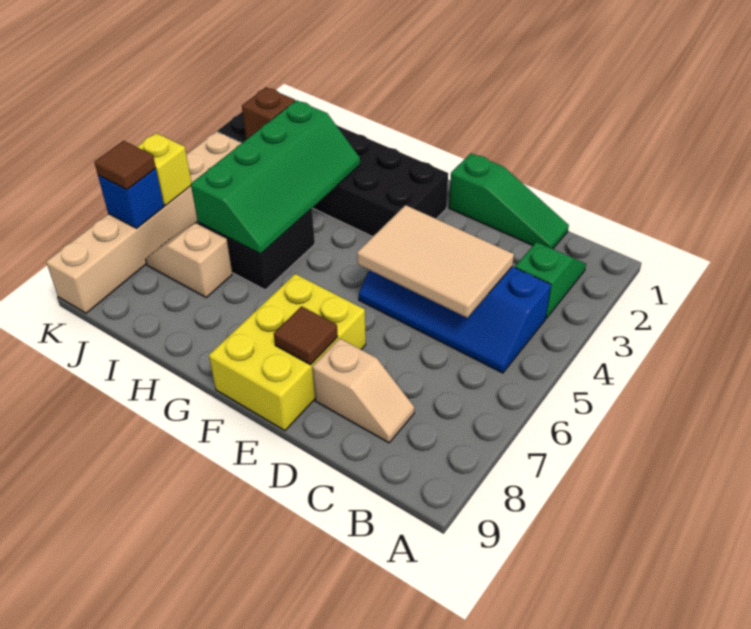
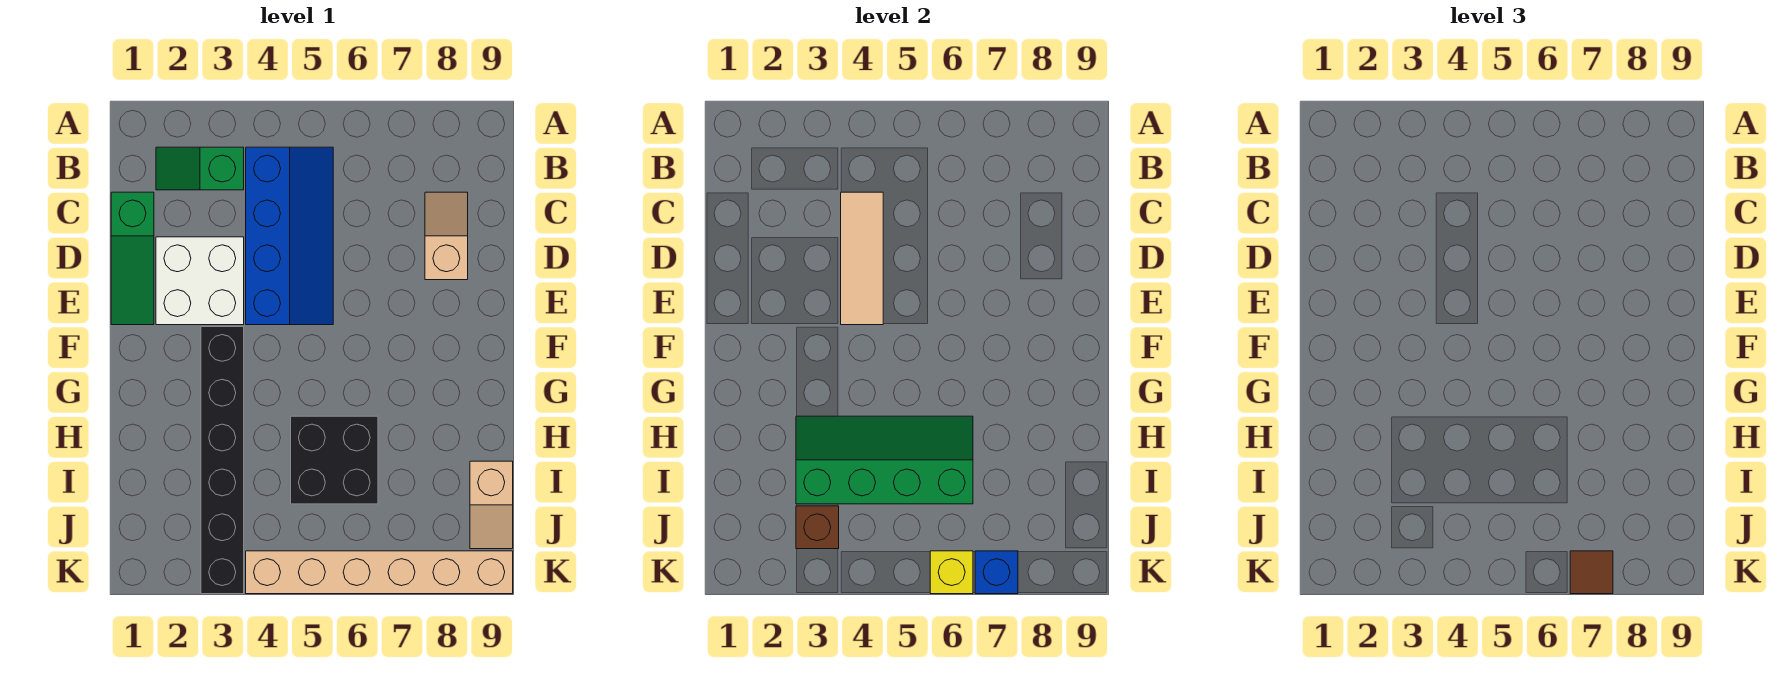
green slope C1:E1 level 1 top E -> green slope C1:E1 level 1 top C
tan tile C4:E5 level 2 -> tan tile C4:E4 level 2
none -> white brick D2:E3 level 1
yellow brick E7:F9 level 1 -> none
brown tile E8 level 2 -> none
black brick F2:K3 level 1 -> black brick F3:K3 level 1
tan slope I7:J7 level 1 top I -> tan slope I9:J9 level 1 top I

